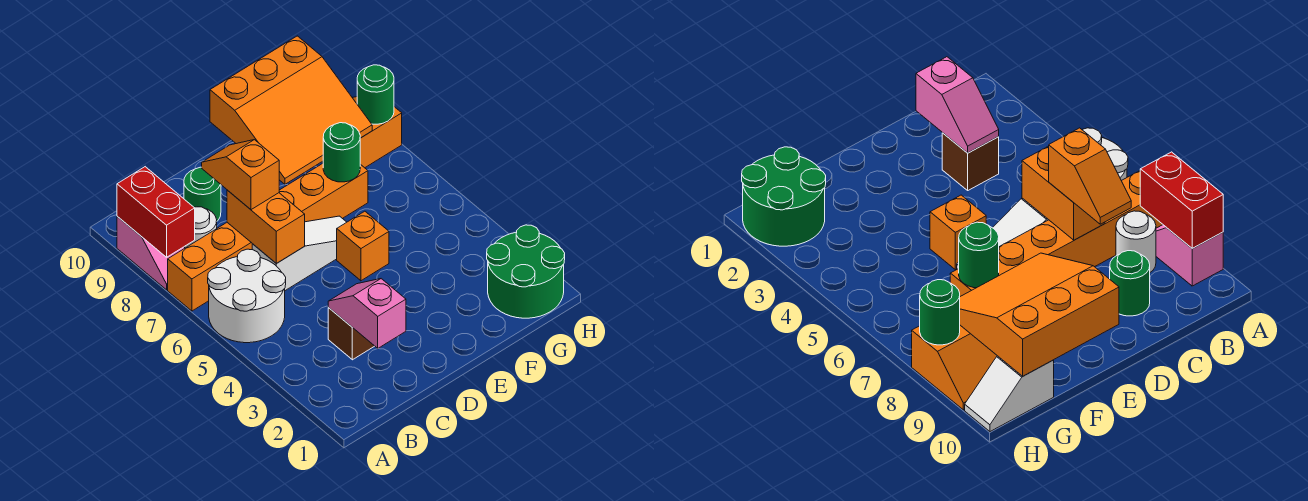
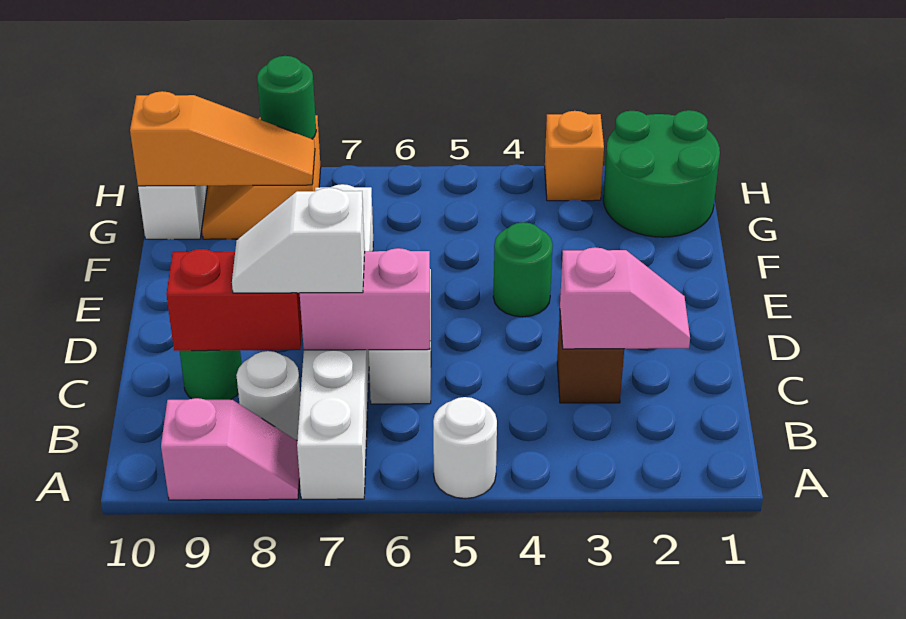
white round brick A5:B6 level 1 -> white round brick A5 level 1
orange brick A7:F7 level 1 -> white brick A7:F7 level 1
red brick A8:A9 level 2 -> red brick C8:C9 level 2
pink slope C2:C3 level 2 top 2 -> pink slope C2:C3 level 2 top 3
orange brick C6:C7 level 2 -> pink brick C6:C7 level 2
orange slope C7:C8 level 3 top 7 -> white slope C7:C8 level 3 top 7
orange brick E5 level 1 -> orange brick H3 level 1
orange slope E8:G10 level 2 top 10 -> orange slope G8:G10 level 2 top 10
green round brick F7 level 2 -> green round brick E4 level 1

